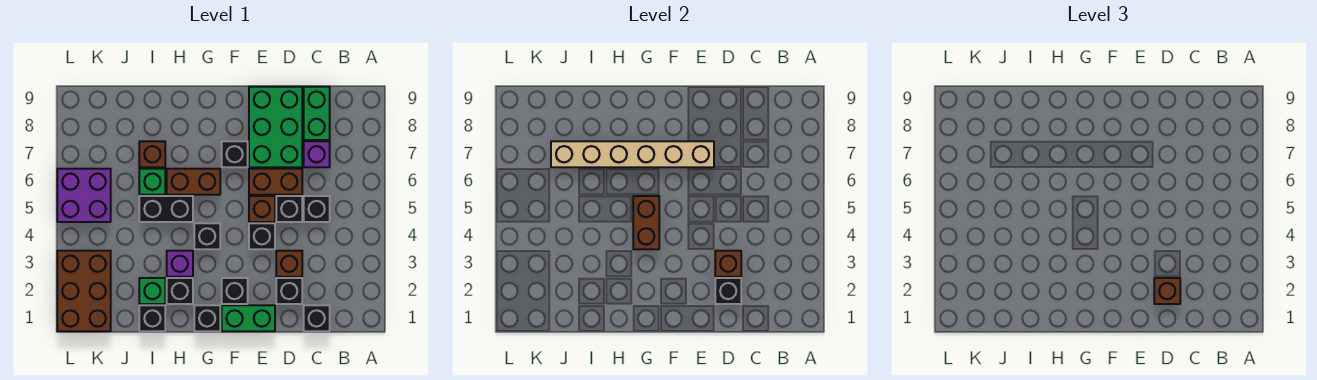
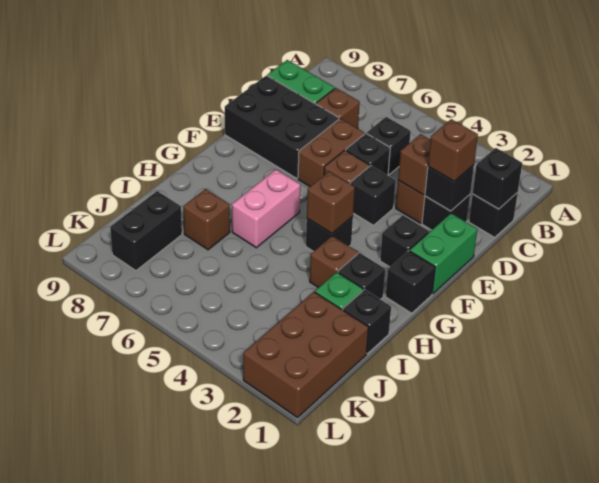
purple brick C7 level 1 -> brown brick C7 level 1
green brick D7:E9 level 1 -> black brick D7:E9 level 1
tan brick E7:J7 level 2 -> none
black brick F7 level 1 -> black brick C1 level 2
brown brick G4:G5 level 2 -> brown brick G4 level 2
brown brick G6:H6 level 1 -> pink brick G6:H6 level 1
purple brick H3 level 1 -> brown brick H3 level 1
black brick H5:I5 level 1 -> black brick J8:K8 level 1
green brick I6 level 1 -> none
brown brick K1:L3 level 1 -> brown brick J1:L2 level 1
purple brick K5:L6 level 1 -> none

